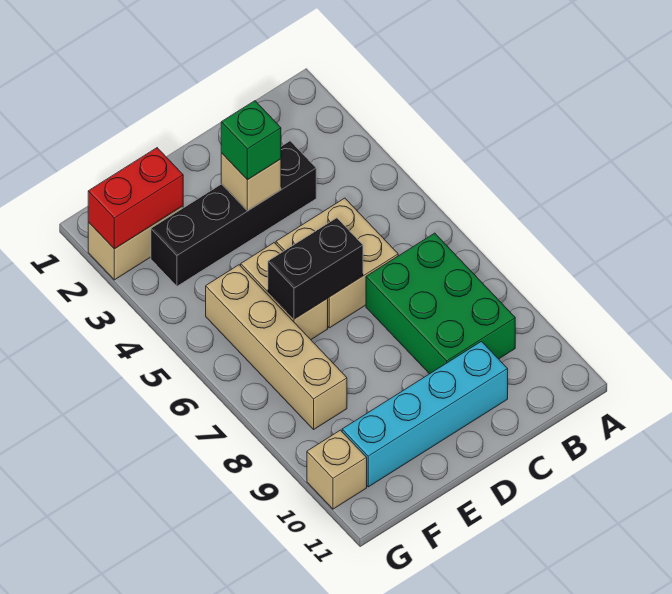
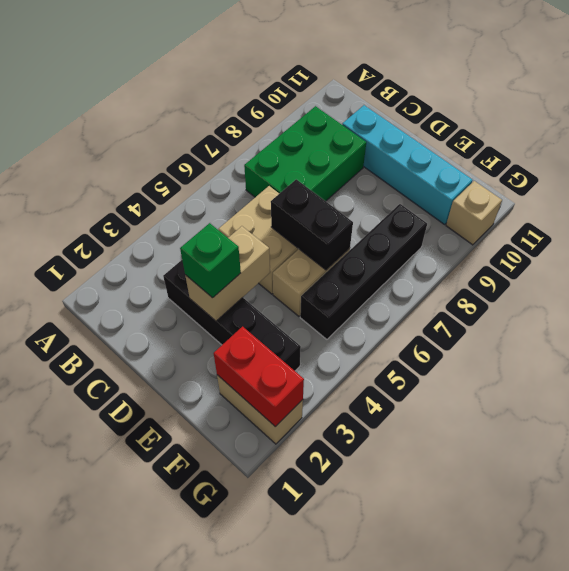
tan brick D3 level 2 -> tan brick D3:D4 level 2
tan brick F5:F8 level 1 -> black brick F5:F8 level 1

